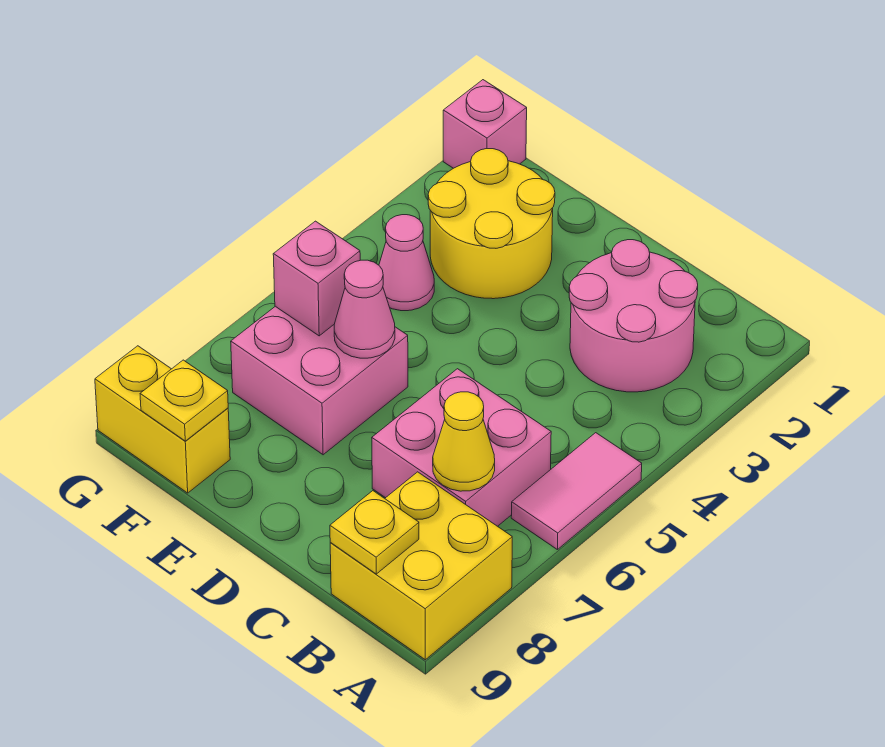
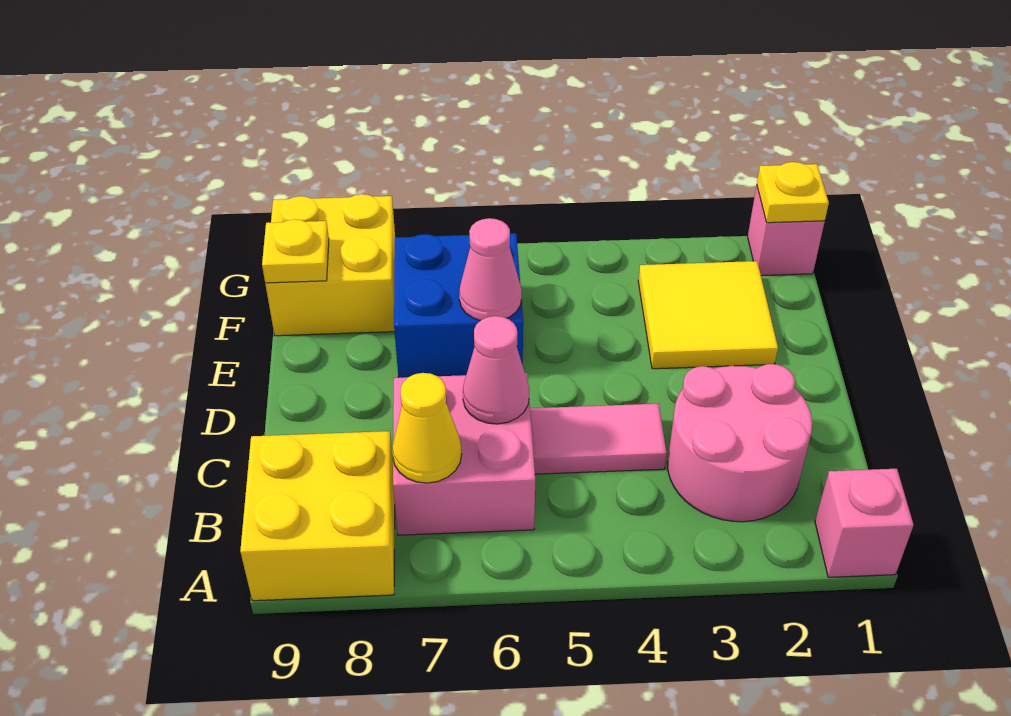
pink tile A5:A6 level 1 -> pink tile C4:C5 level 1
yellow plate B9 level 2 -> yellow plate G1 level 2
yellow round brick E2:F3 level 1 -> yellow tile E2:F3 level 1
pink brick E6:F7 level 1 -> blue brick E6:F7 level 1
pink cone F4 level 1 -> pink cone C6 level 2
pink brick F6 level 2 -> pink brick A1 level 1
yellow brick F9:G9 level 1 -> yellow brick F8:G9 level 1

